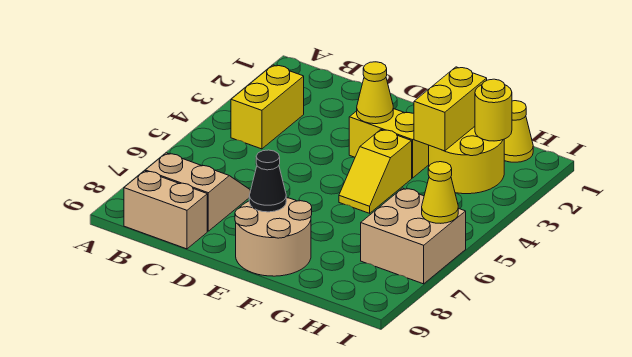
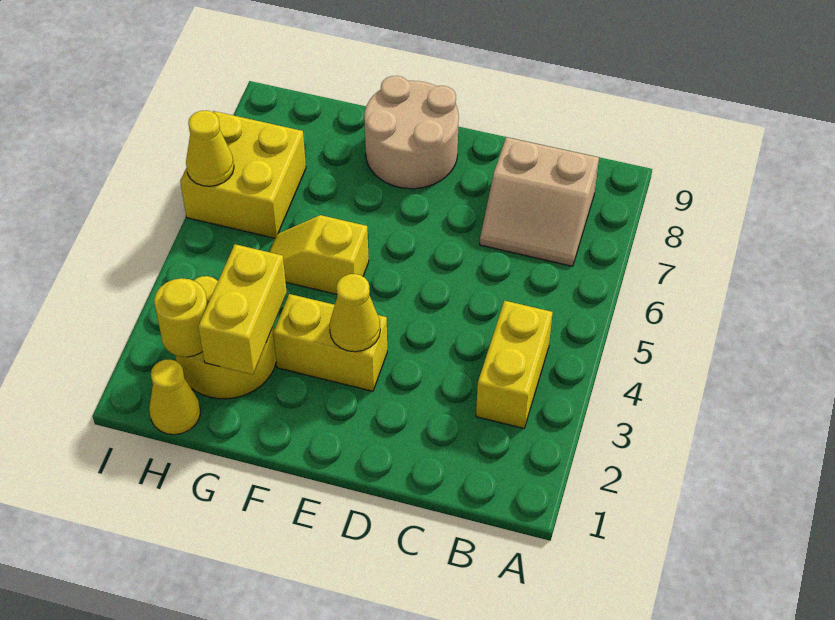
tan brick B9:C9 level 1 -> none
black cone E8 level 2 -> none
yellow slope F4:F5 level 1 top 4 -> yellow slope F5:G5 level 1 top F
tan brick H6:I7 level 1 -> yellow brick H6:I7 level 1

